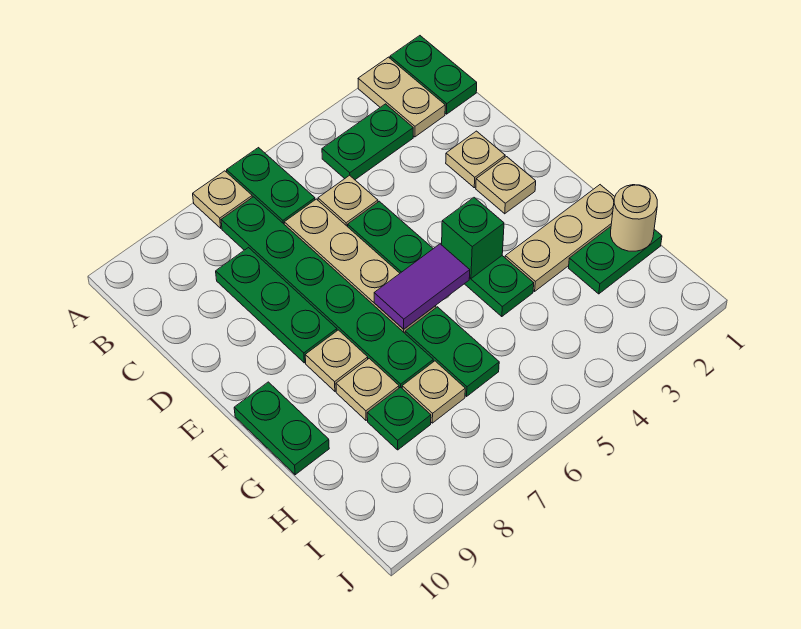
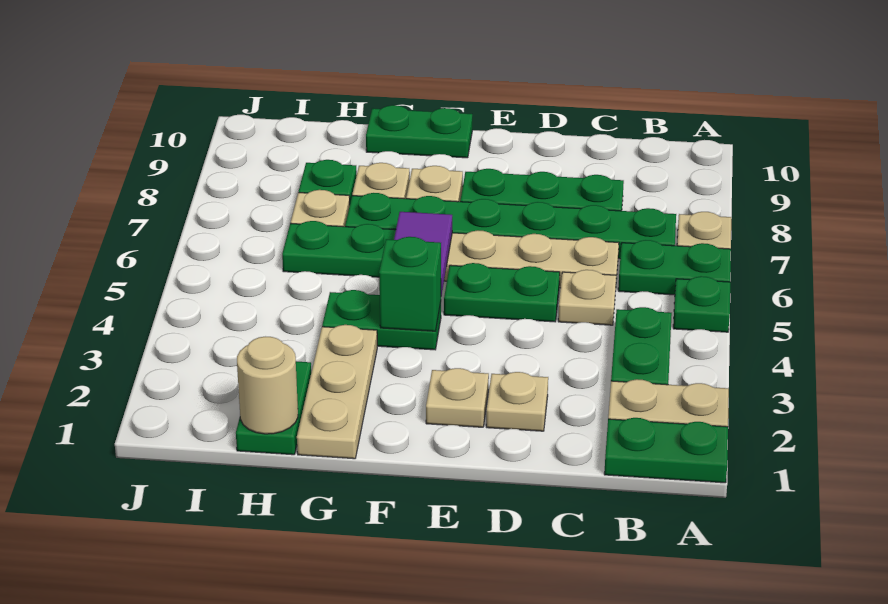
none -> green plate A5 level 1

